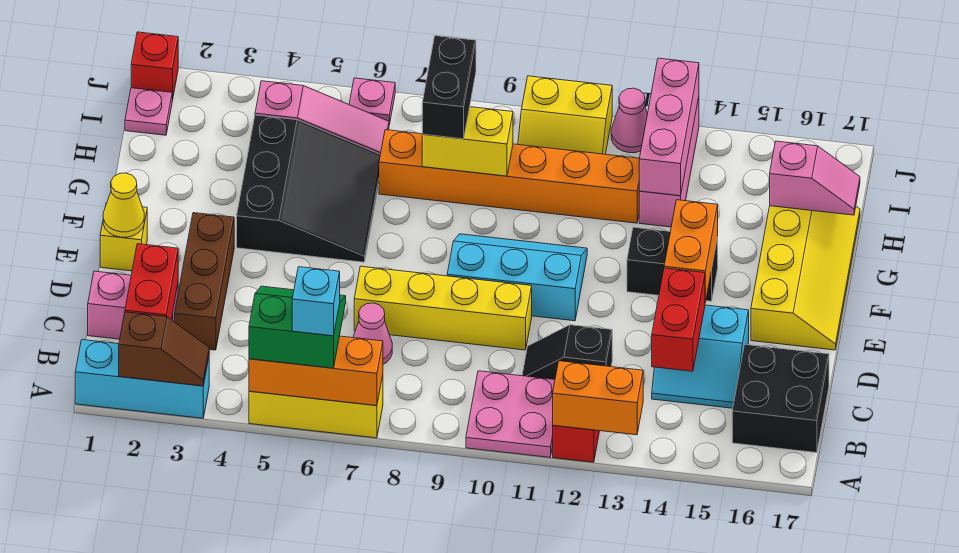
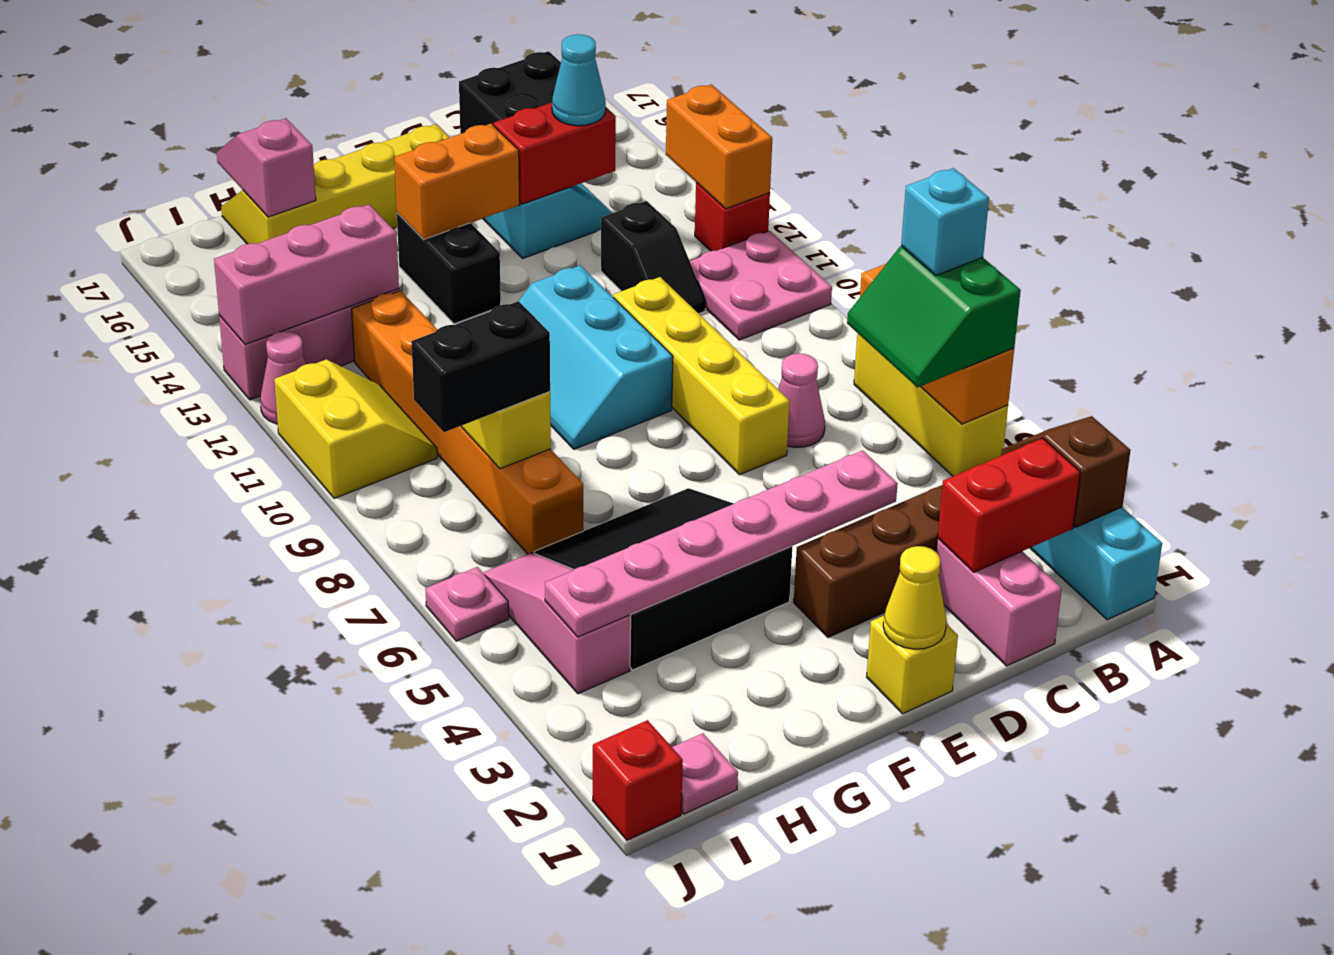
none -> cyan cone C14 level 3
none -> pink plate D4:I4 level 2

